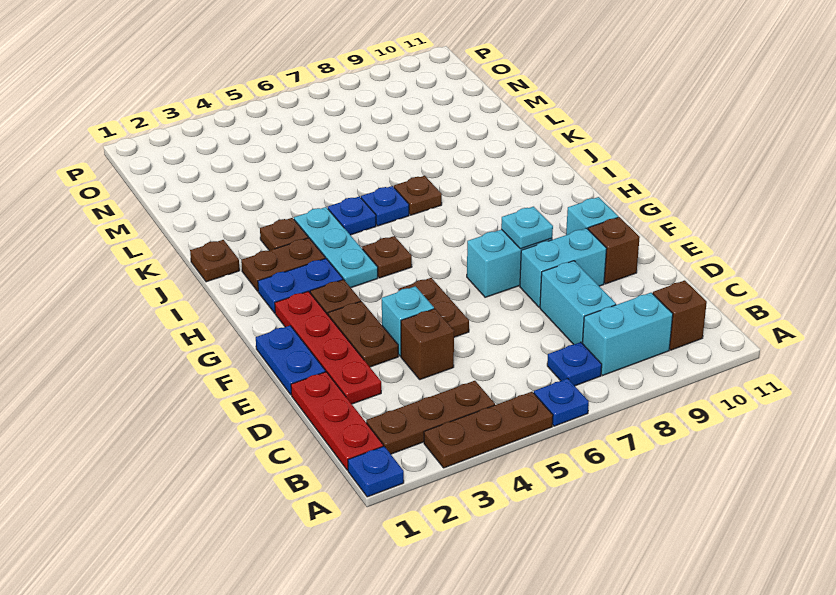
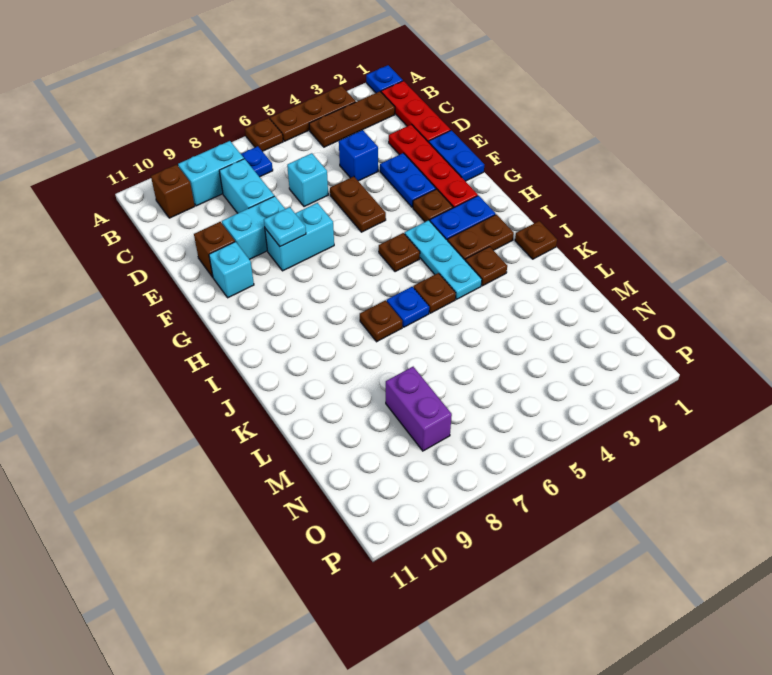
blue plate A6 level 1 -> brown plate A6 level 1
brown brick D4 level 1 -> blue brick D4 level 1
brown plate E3:F3 level 1 -> blue plate E3:F3 level 1
cyan brick E4 level 1 -> cyan brick D6 level 1
blue plate J5 level 1 -> brown plate J5 level 1
none -> purple brick M8:N8 level 1

